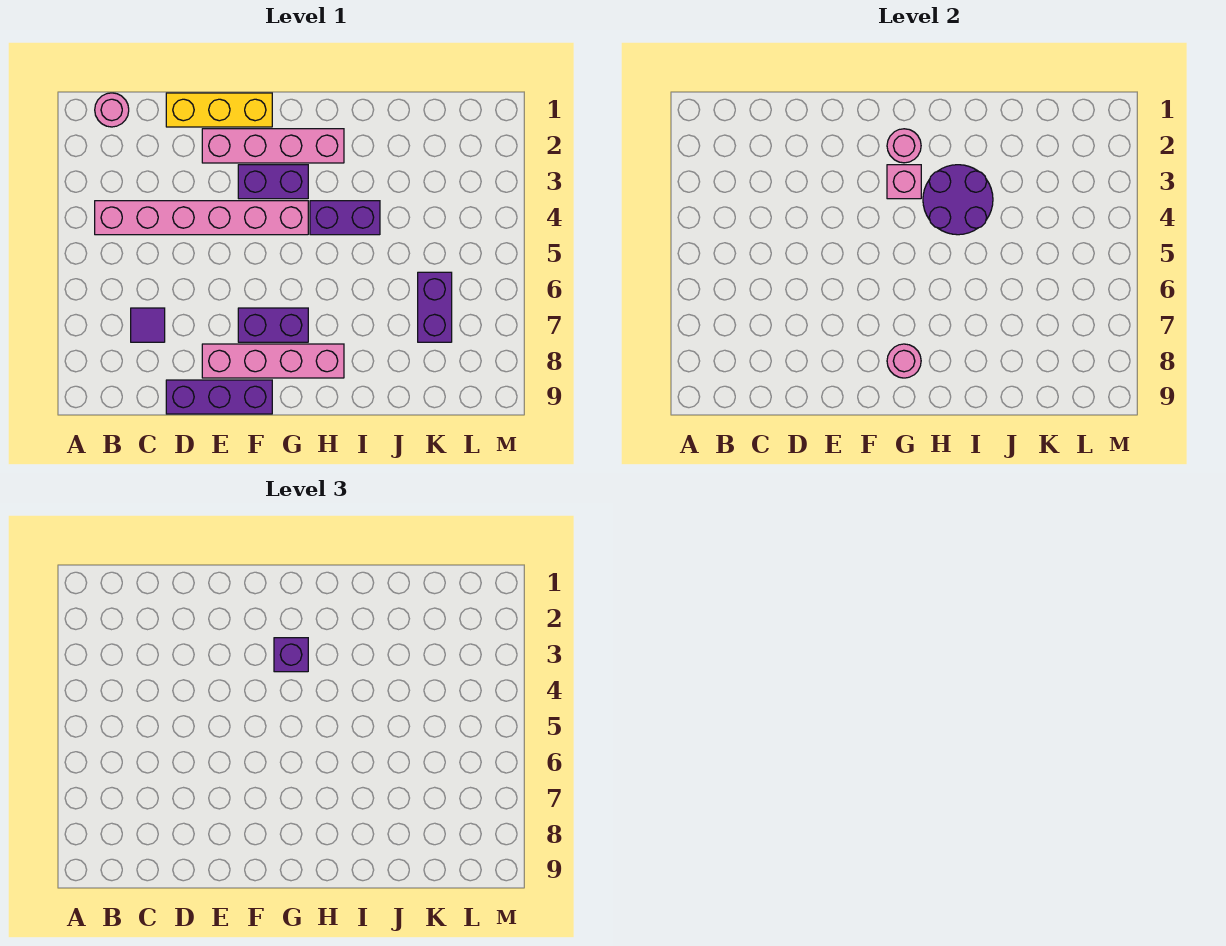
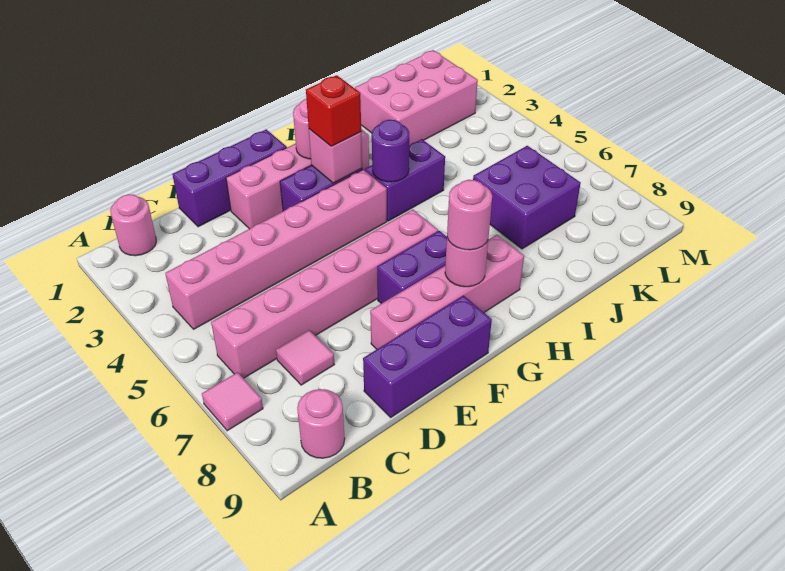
none -> pink tile A7 level 1
none -> pink brick B6:G6 level 1
none -> pink round brick B9 level 1
purple tile C7 level 1 -> pink tile C7 level 1
yellow brick D1:F1 level 1 -> purple brick D1:F1 level 1
purple brick G3 level 3 -> red brick G3 level 3
none -> pink round brick G8 level 3
purple round brick H3:I4 level 2 -> purple round brick H4 level 2
none -> pink brick J1:L2 level 1
purple brick K6:K7 level 1 -> purple brick J6:K7 level 1

